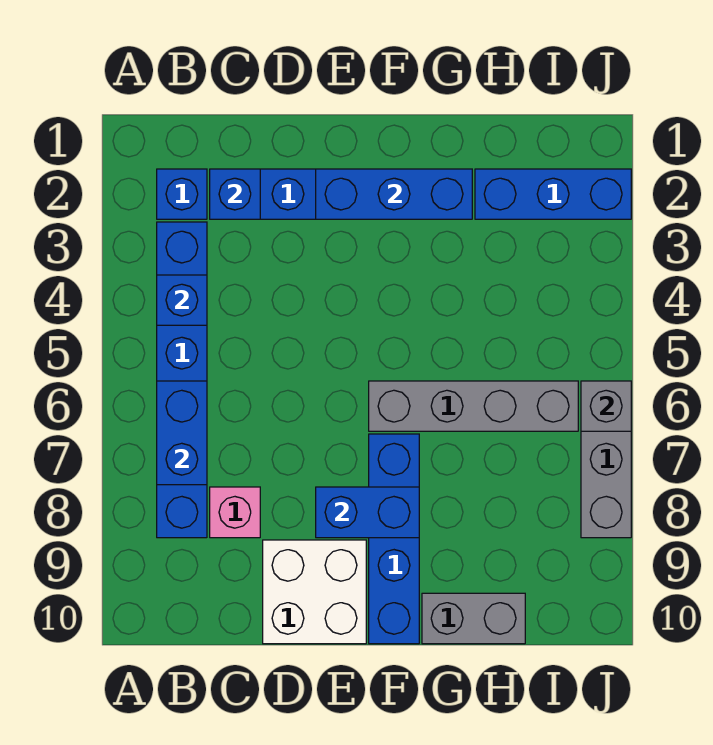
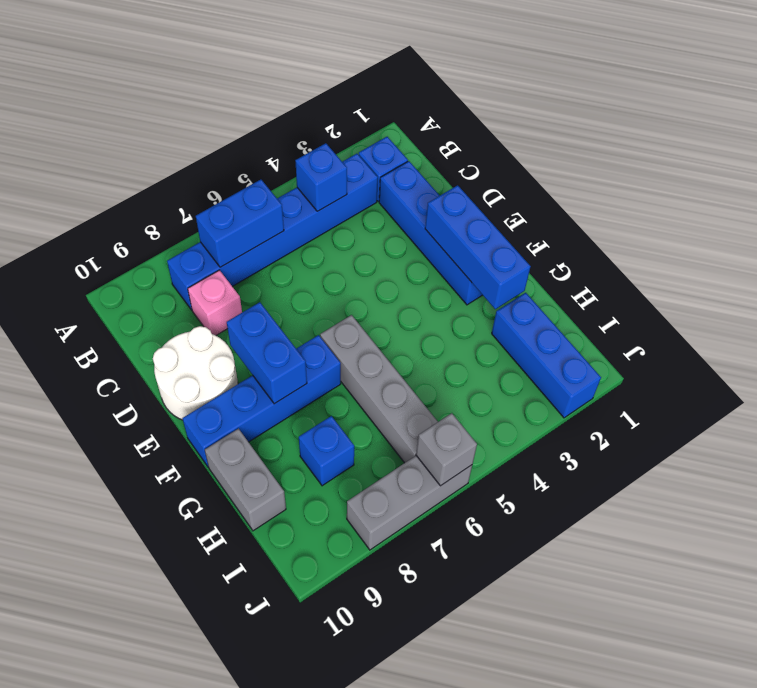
blue brick C2 level 2 -> blue brick H8 level 1
white brick D9:E10 level 1 -> white round brick D9:E10 level 1

